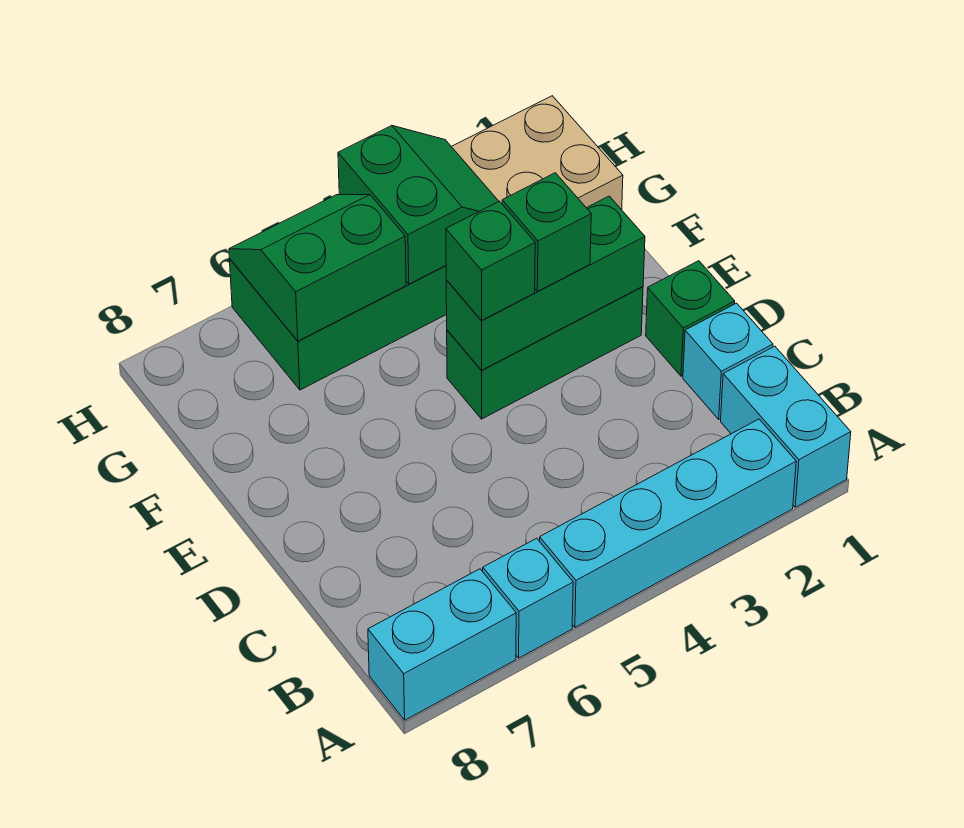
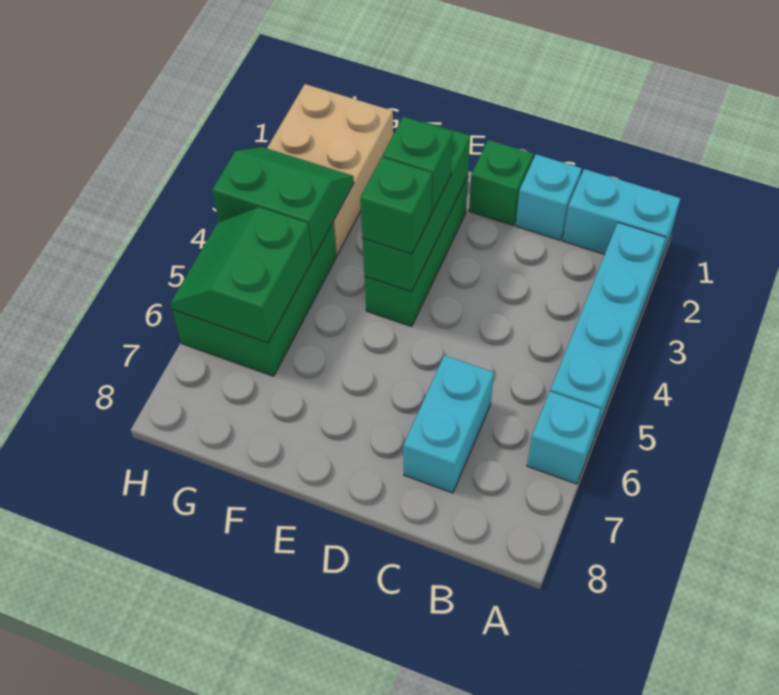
cyan brick A7:A8 level 1 -> cyan brick C6:C7 level 1

